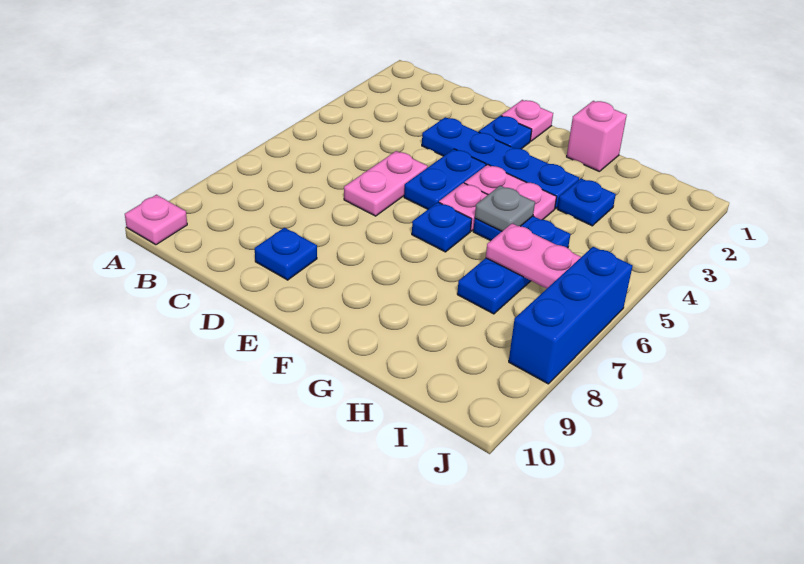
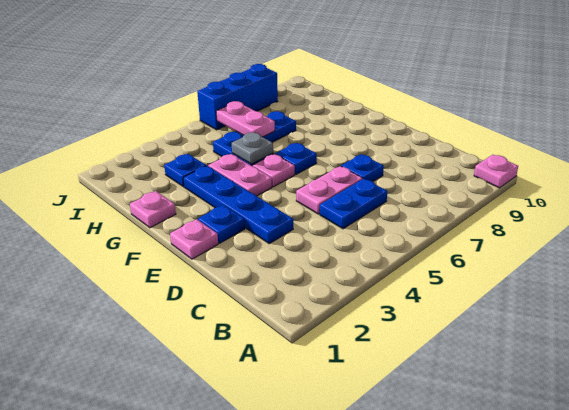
blue plate D9 level 1 -> blue plate D7 level 1
blue plate E4:E5 level 1 -> blue plate C5:C6 level 1
pink brick G1 level 1 -> pink plate G1 level 1

